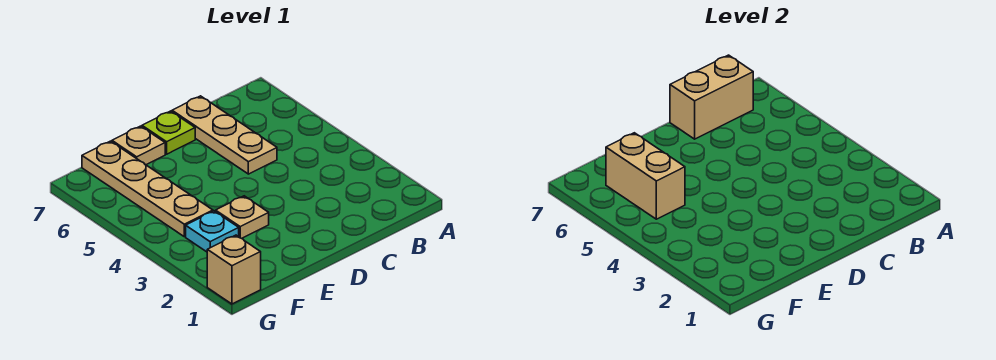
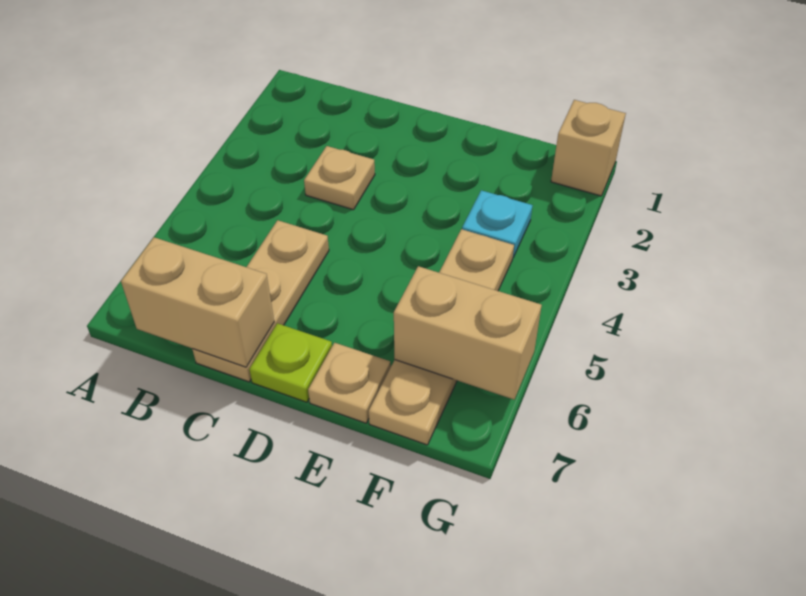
tan plate E3 level 1 -> tan plate C3 level 1
tan brick F5:F6 level 2 -> tan brick F6:G6 level 2

